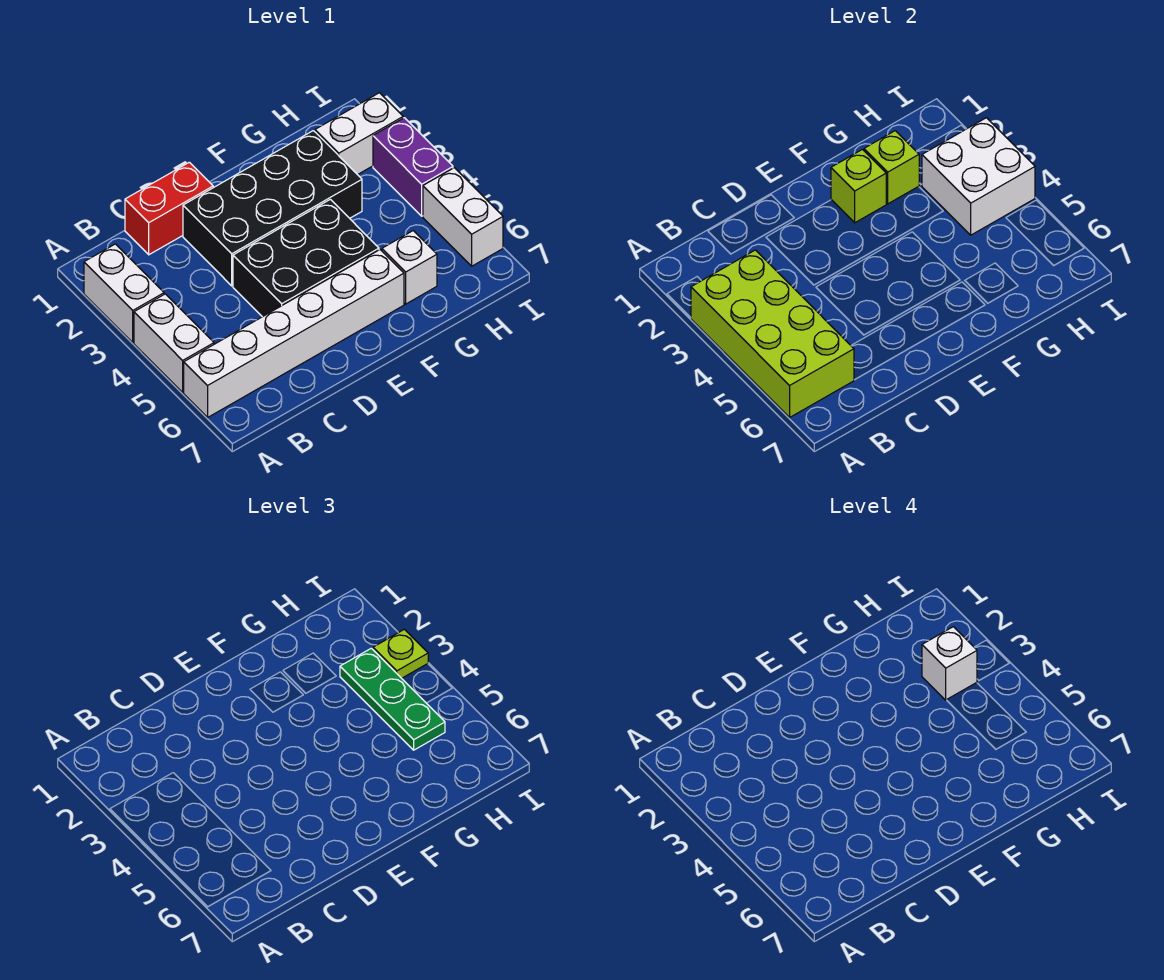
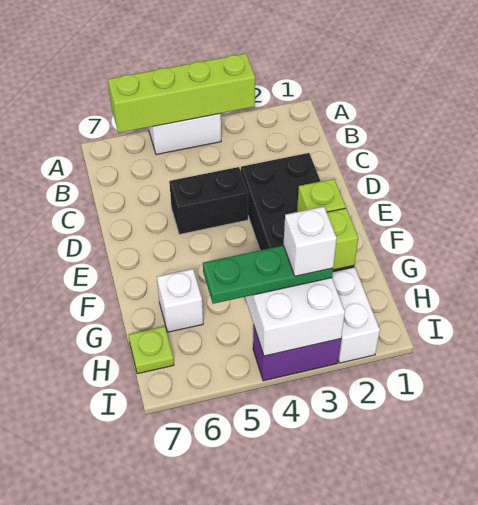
white brick A2:A3 level 1 -> none
lime brick A3:B6 level 2 -> lime brick A3:A6 level 2
white brick A6:F6 level 1 -> none
red brick C1:D1 level 1 -> none
black brick D4:F5 level 1 -> black brick D4:D5 level 1
lime plate I3 level 3 -> lime plate H7 level 1
white brick I5:I6 level 1 -> none

